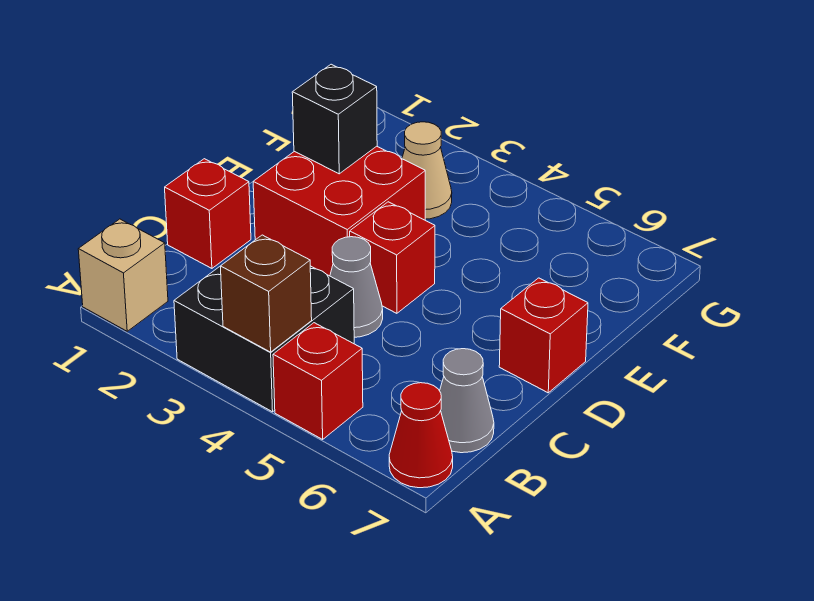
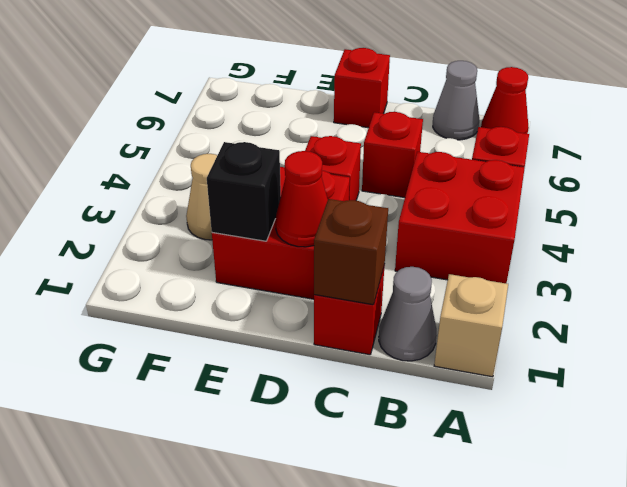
black brick A3:B4 level 1 -> red brick A3:B4 level 1
brown brick A4 level 2 -> brown brick C1 level 2
grey cone C4 level 1 -> grey cone B1 level 1
none -> red brick C5 level 1
none -> red cone D2 level 2

